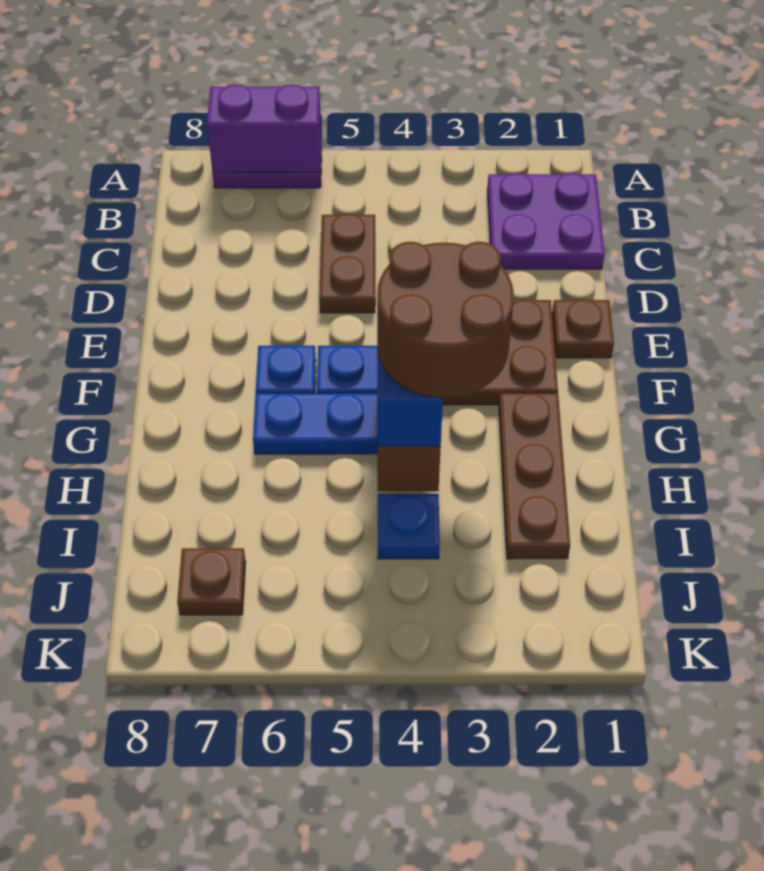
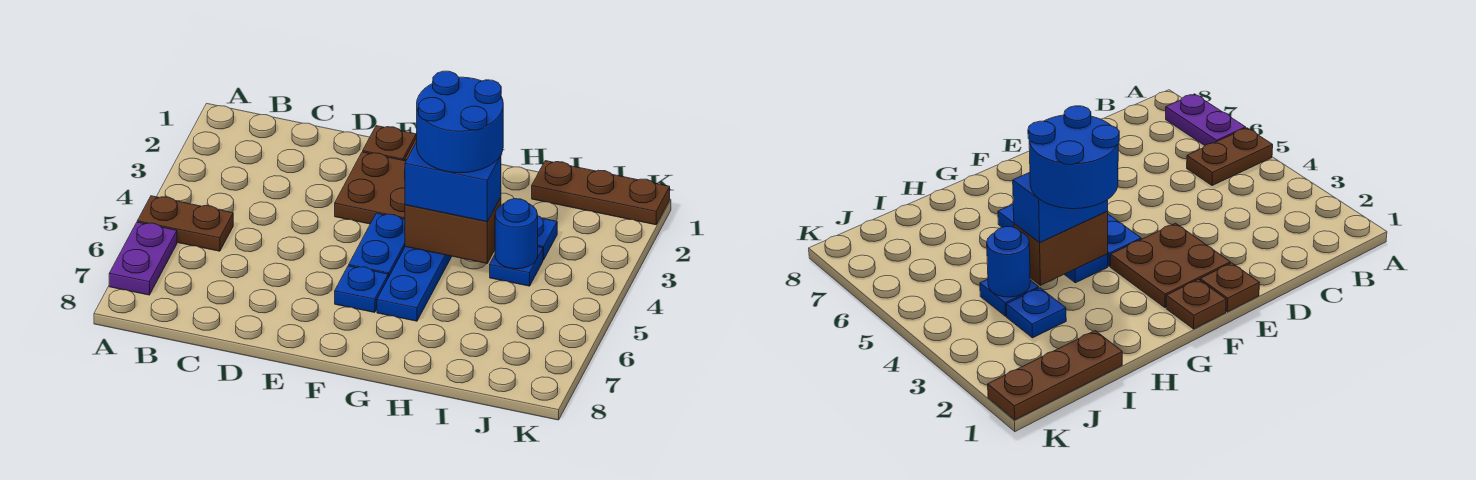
purple brick A6:A7 level 2 -> none
purple plate B1:C2 level 1 -> none
brown plate C5:D5 level 1 -> brown plate A5:B5 level 1
brown plate G2:I2 level 1 -> brown plate I1:K1 level 1
brown round brick G3:H4 level 4 -> blue round brick G3:H4 level 4
none -> blue plate I3 level 1
none -> blue round brick I4 level 2
brown plate J7 level 1 -> brown plate F1 level 1

